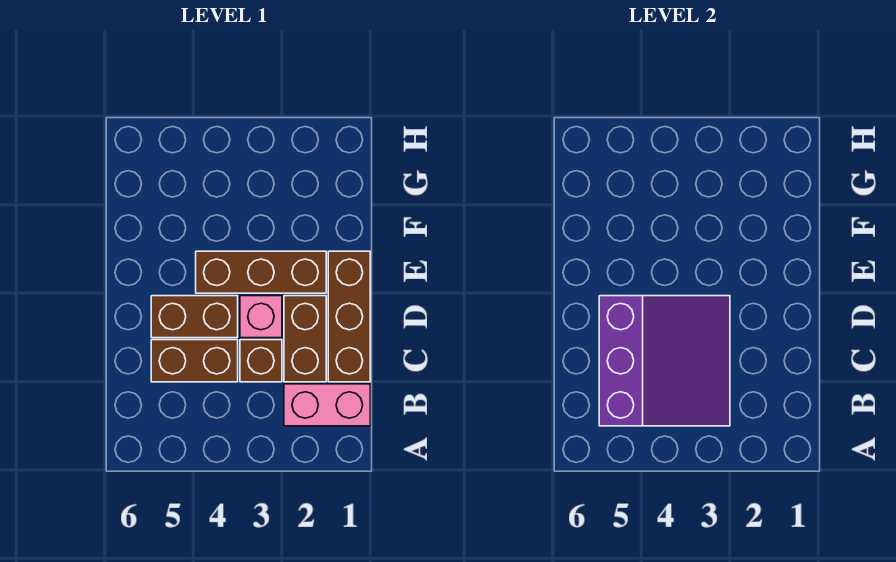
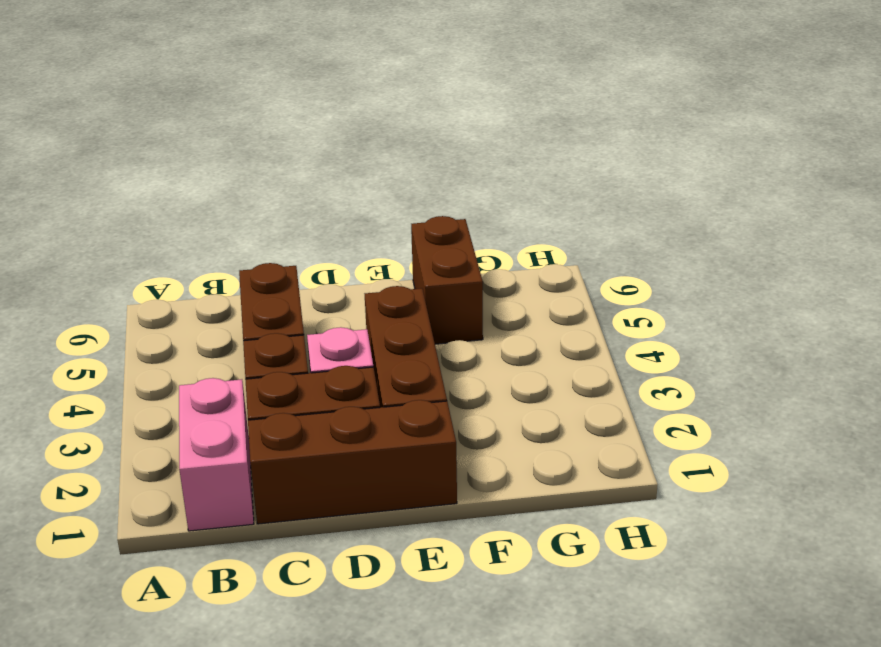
purple slope B3:D5 level 2 top 5 -> none
brown brick D4:D5 level 1 -> brown brick F5:F6 level 1

